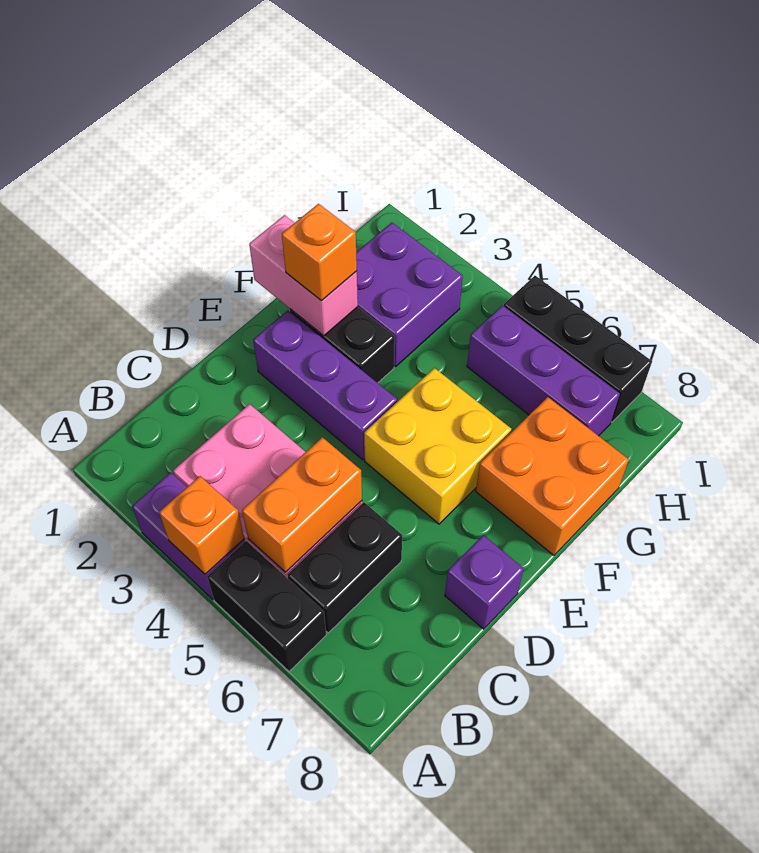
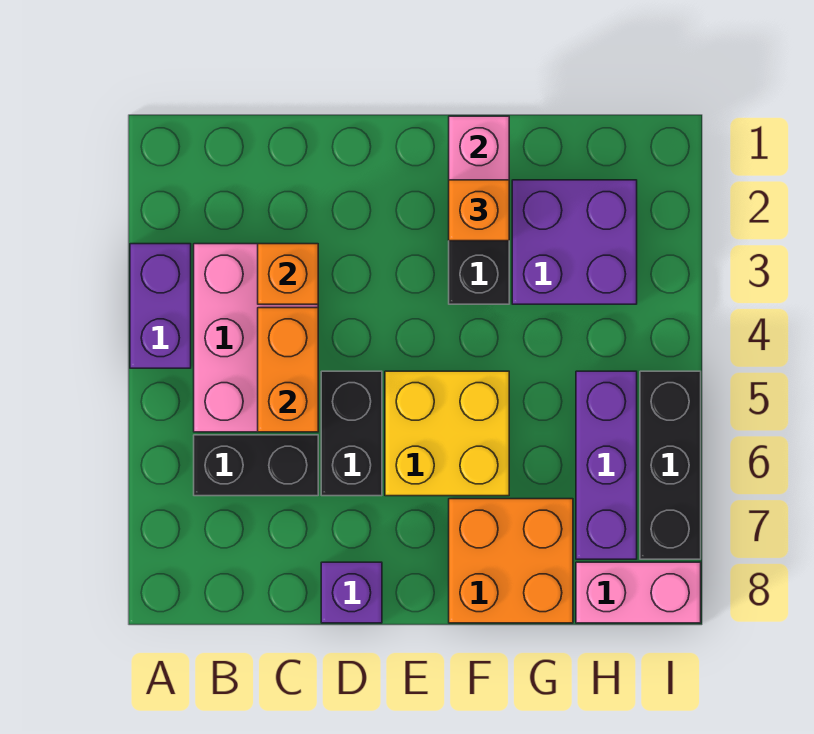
orange brick A4 level 2 -> orange brick C3 level 2
black brick A5:A6 level 1 -> black brick D5:D6 level 1
orange brick B5:C5 level 2 -> orange brick C4:C5 level 2
purple brick E2:E4 level 1 -> none
none -> pink brick H8:I8 level 1

